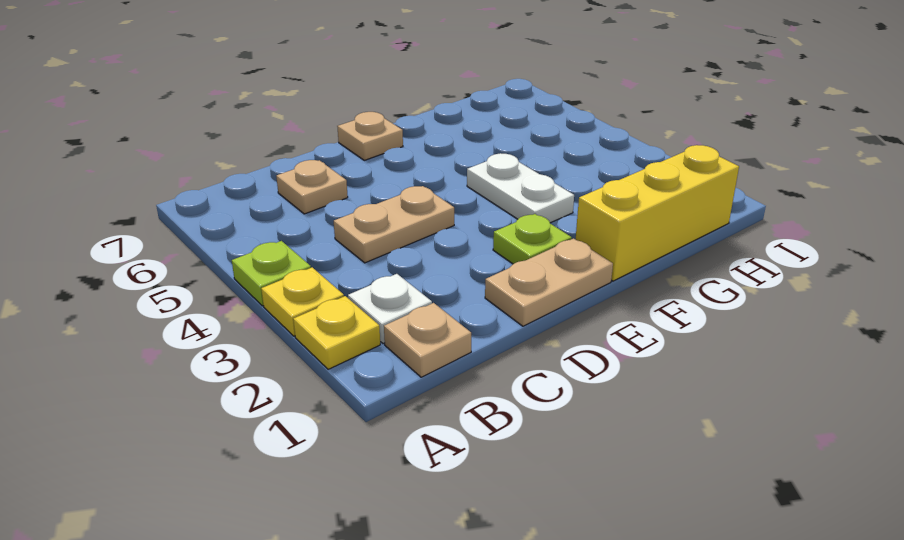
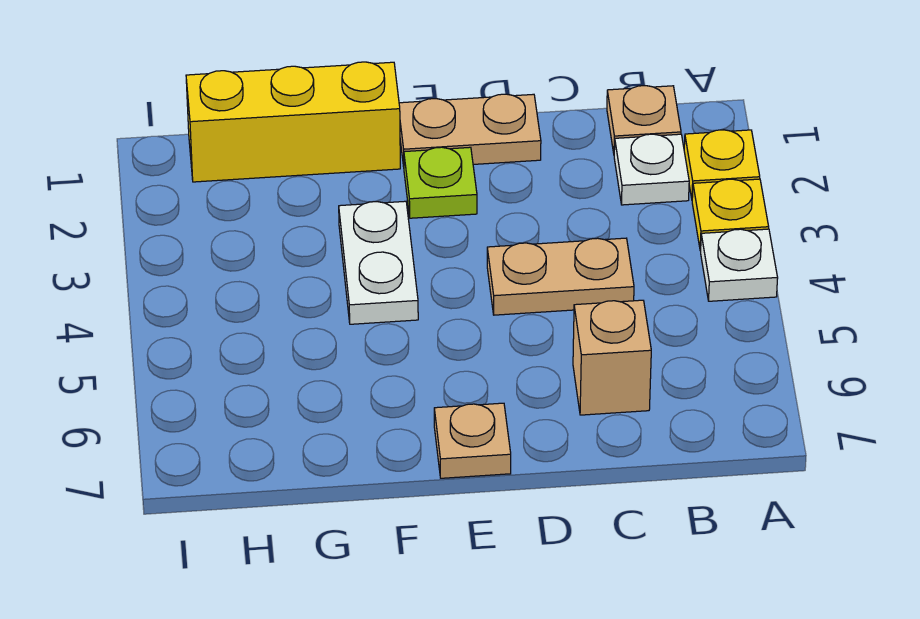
lime plate A4 level 1 -> white plate A4 level 1
tan plate C6 level 1 -> tan brick C6 level 1

